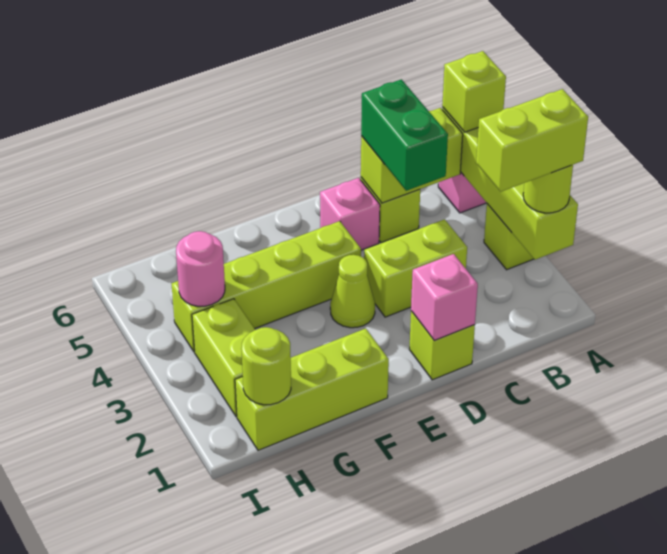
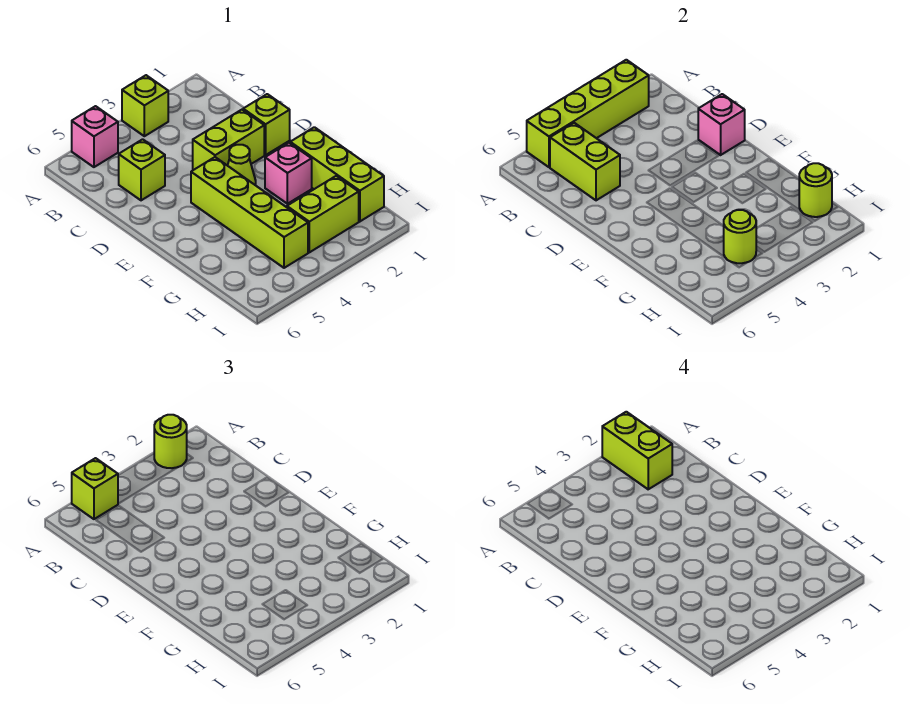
lime brick C3:D3 level 1 -> lime brick D2:D3 level 1
green brick C4:C5 level 3 -> none
pink brick D5 level 1 -> pink brick F2 level 1
pink round brick H4 level 2 -> lime round brick H4 level 2

